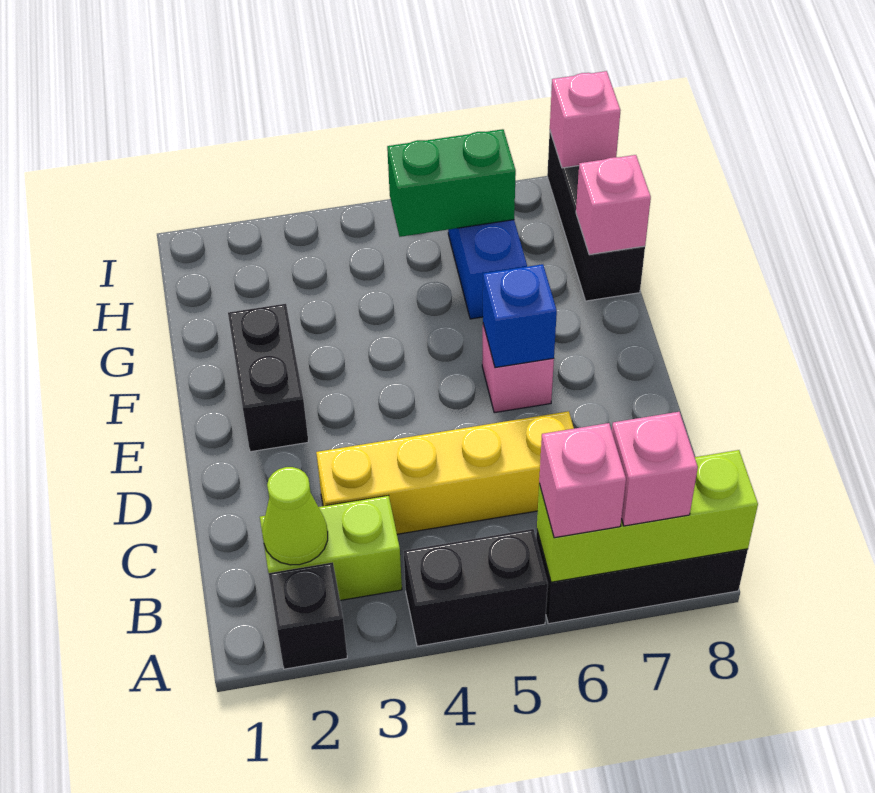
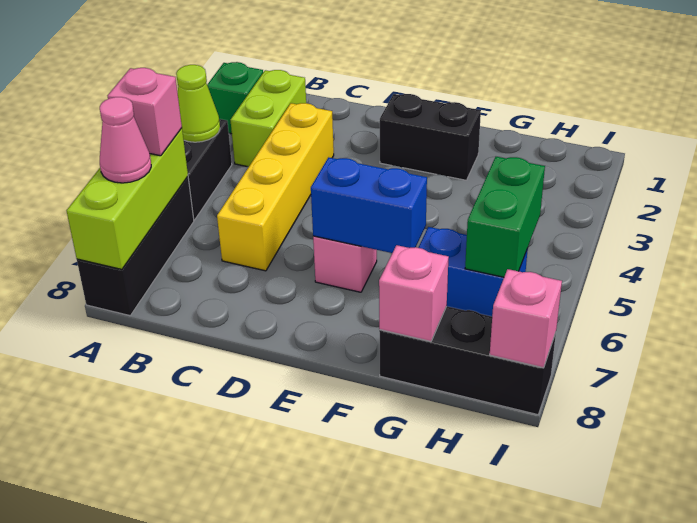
black brick A2 level 1 -> green brick A2 level 1
pink brick A7 level 3 -> pink cone A7 level 3
lime cone B2 level 2 -> lime cone A4 level 2
blue brick E6 level 2 -> blue brick E6:F6 level 2

